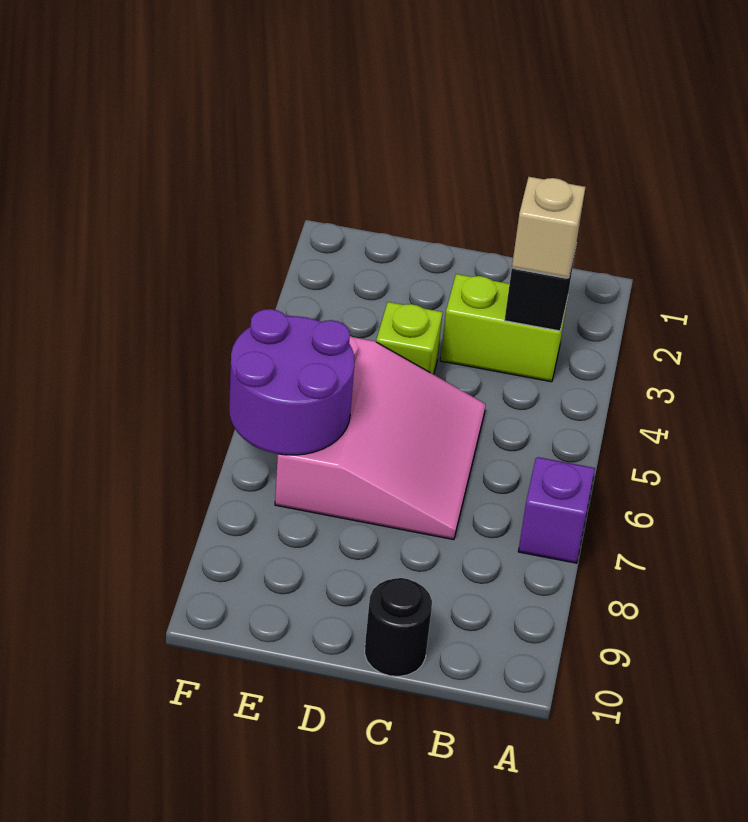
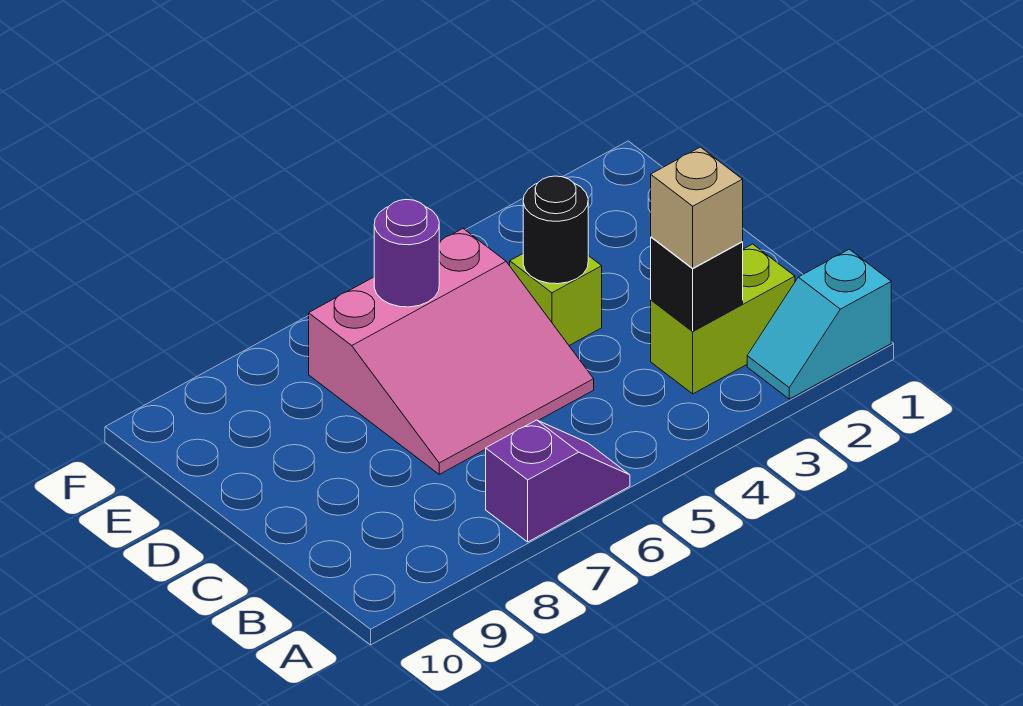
none -> cyan slope A1:A2 level 1 top 1
lime brick B3:C3 level 1 -> lime brick B2:B3 level 1
black round brick C10 level 1 -> black round brick D4 level 2
purple round brick E6:F7 level 2 -> purple round brick E6 level 2

